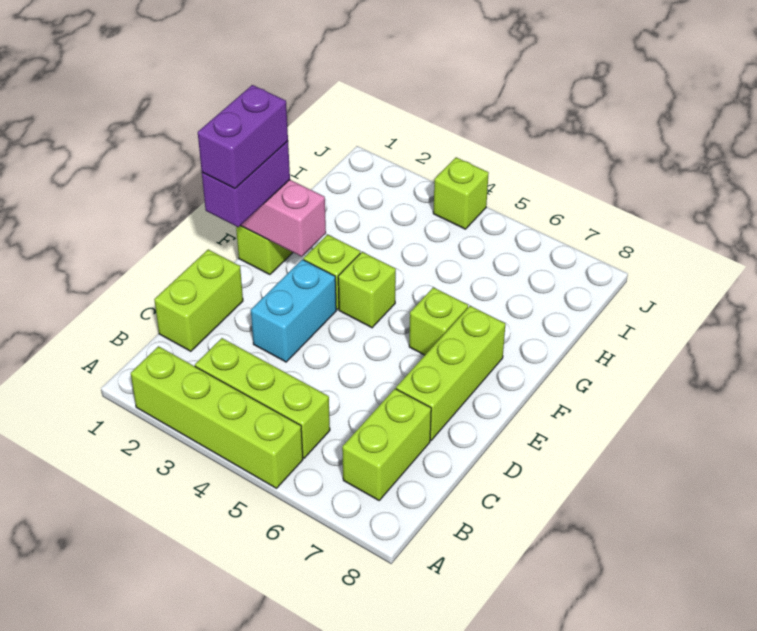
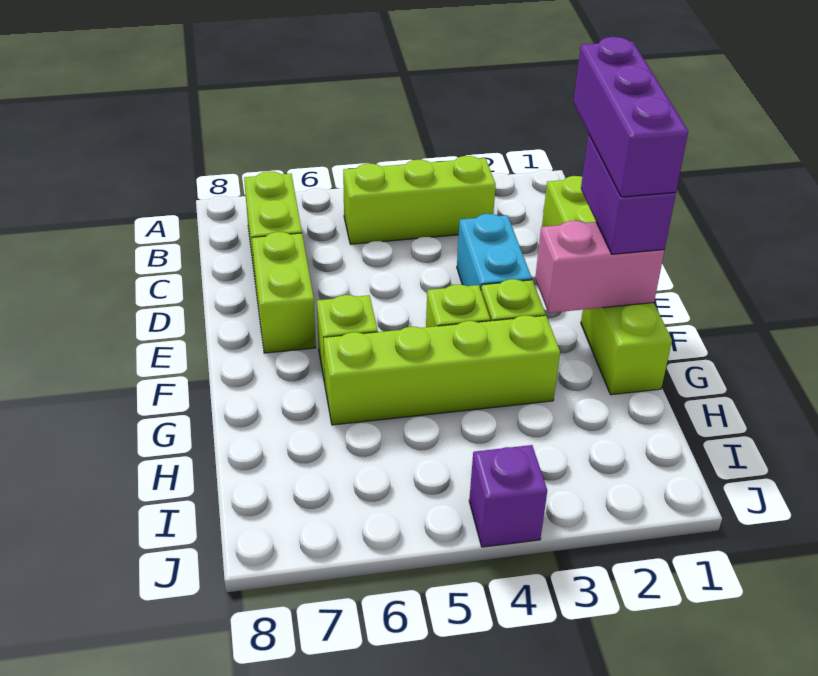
lime brick A2:A5 level 1 -> lime brick G3:G6 level 1
lime brick D7:F7 level 1 -> lime brick D7:E7 level 1
purple brick E1:F1 level 4 -> purple brick D1:F1 level 4
lime brick J4 level 1 -> purple brick J4 level 1

